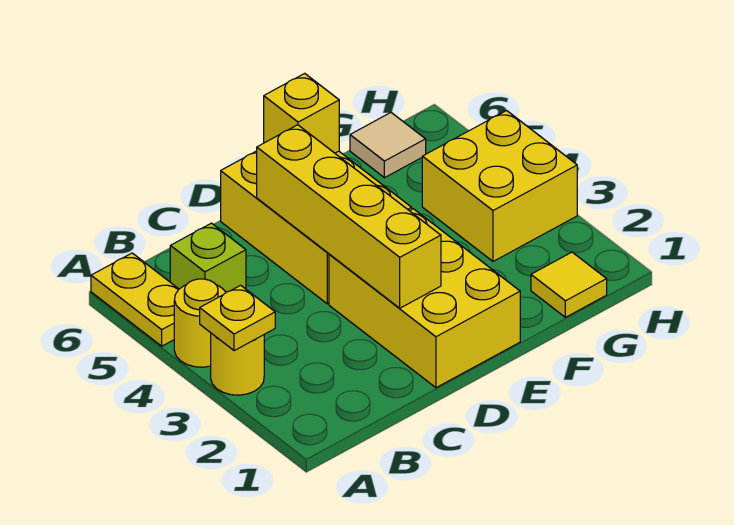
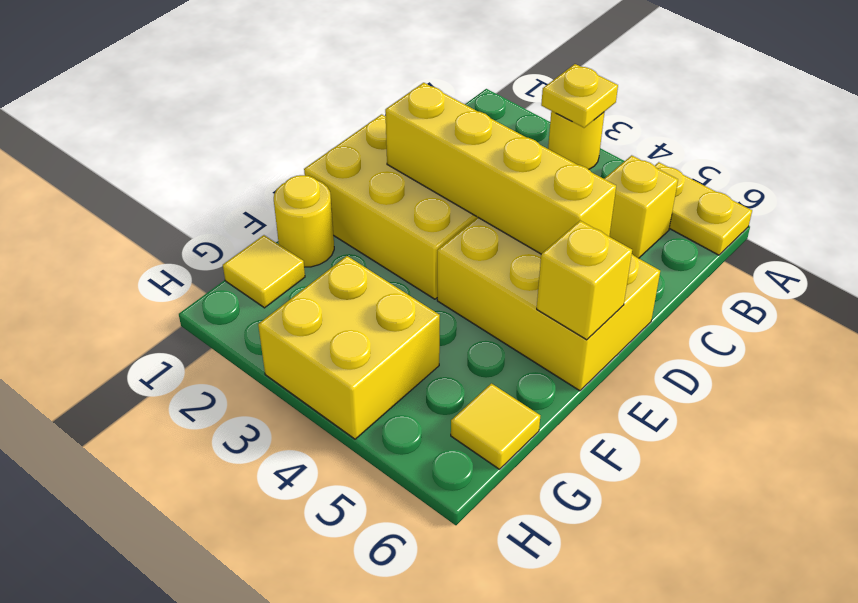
yellow round brick A4 level 1 -> yellow round brick F1 level 1
lime brick B5 level 1 -> yellow brick B5 level 1
tan tile G6 level 1 -> yellow tile G6 level 1

